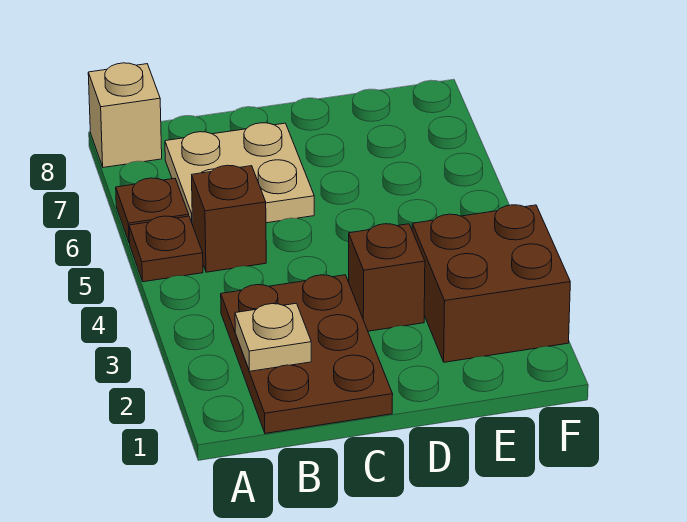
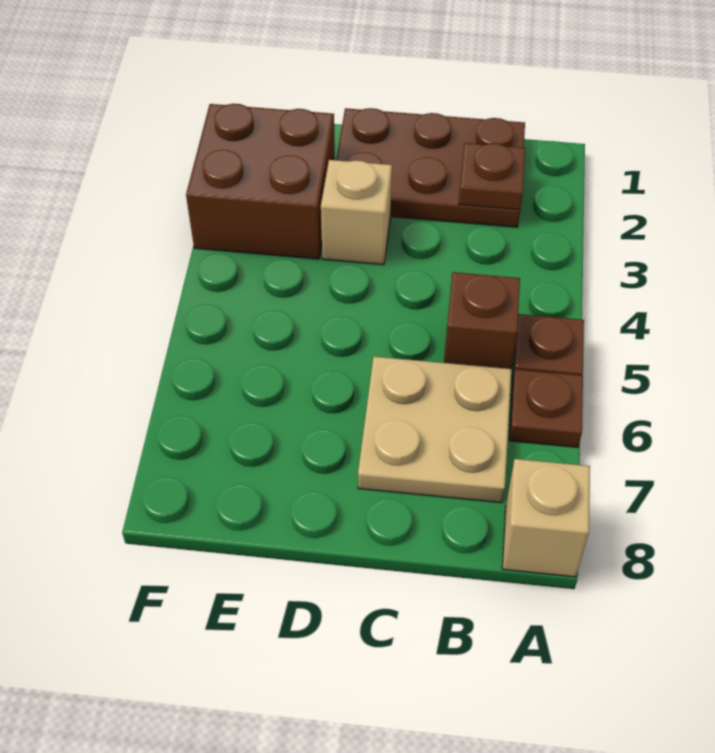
brown plate B1:C3 level 1 -> brown plate B1:D2 level 1
tan plate B2 level 2 -> brown plate B2 level 2
brown brick D3 level 1 -> tan brick D3 level 1

